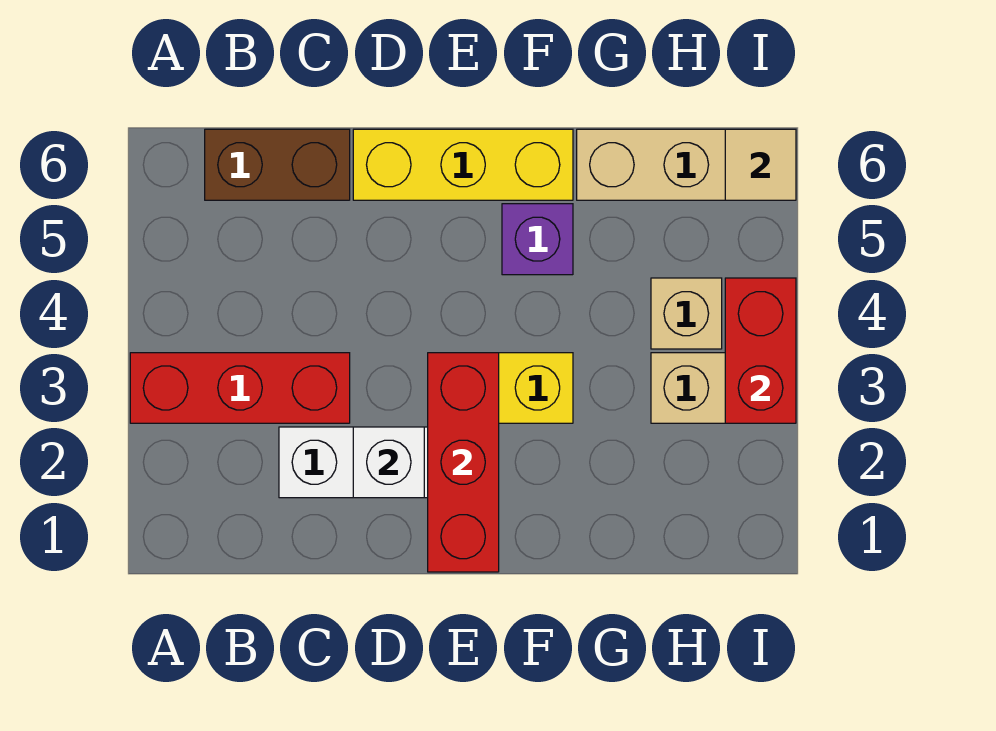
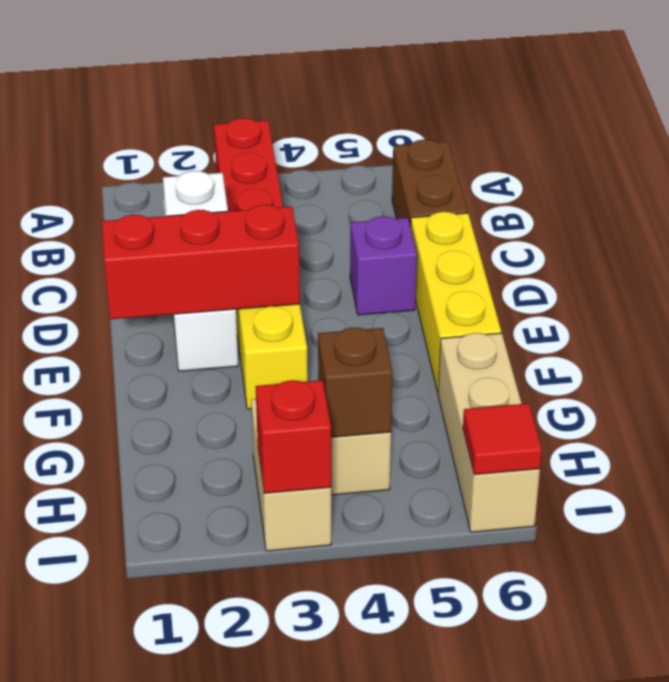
purple brick F5 level 1 -> purple brick D5 level 1
none -> brown brick H4 level 2
red brick I3:I4 level 2 -> red brick I3 level 2
tan tile I6 level 2 -> red tile I6 level 2

